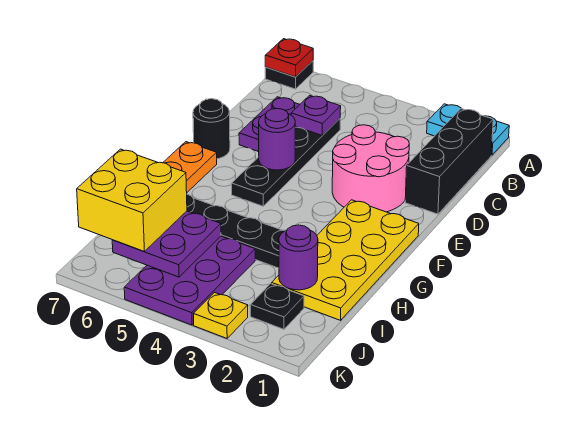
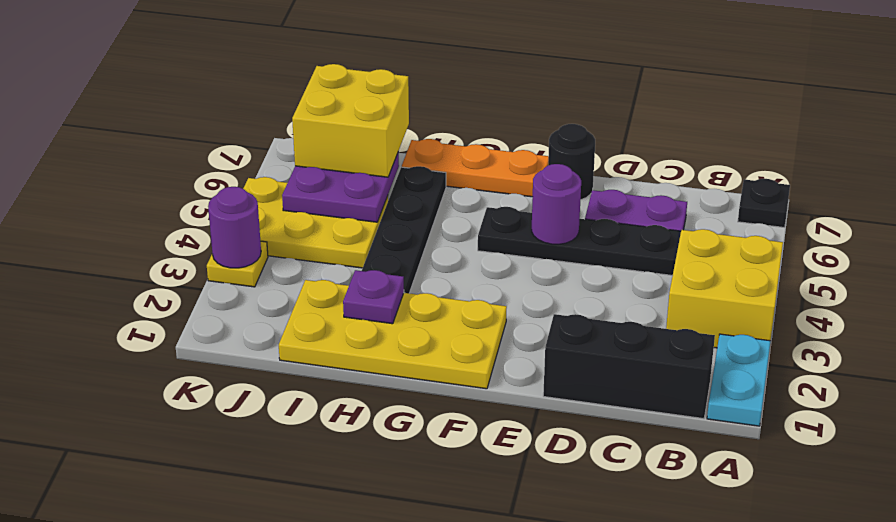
none -> yellow brick A3:B4 level 1
red plate A7 level 2 -> none
purple plate C5 level 2 -> purple plate H2 level 2
pink round brick D2:E3 level 1 -> none
purple round brick I2 level 2 -> purple round brick K3 level 2
purple plate I4:K5 level 1 -> yellow plate I4:K5 level 1
black plate J2 level 1 -> none

